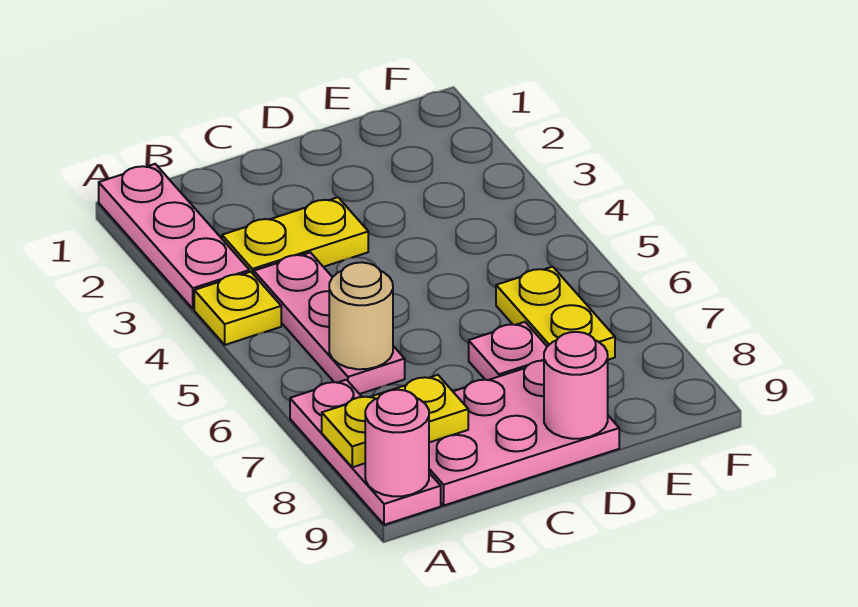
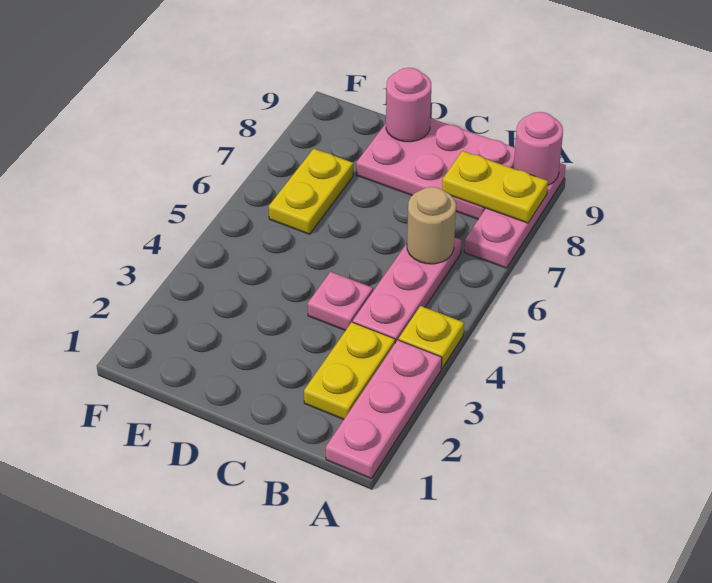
yellow plate B3:C3 level 1 -> yellow plate B2:B3 level 1
pink plate D7 level 1 -> pink plate C4 level 1

